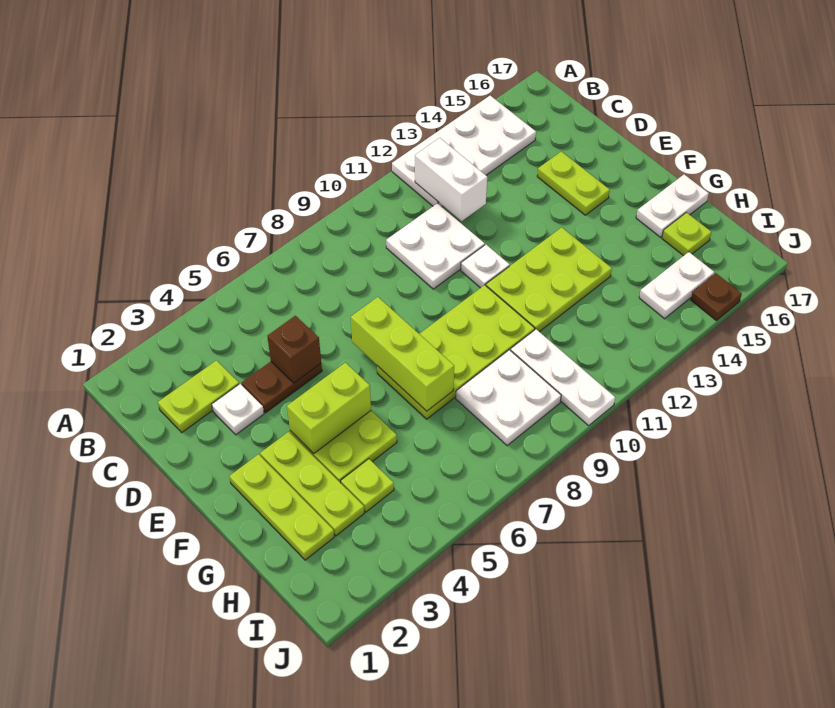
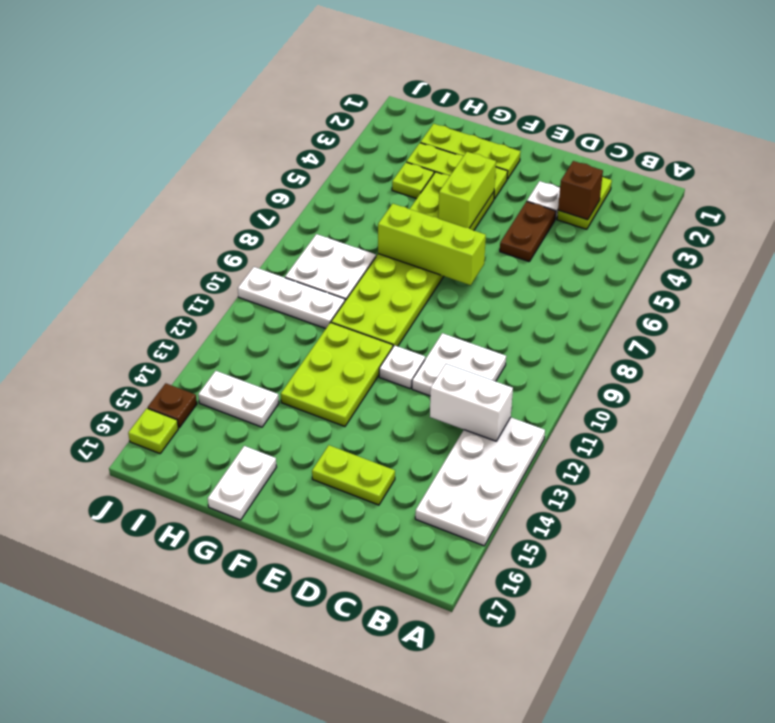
brown brick D5 level 2 -> brown brick C3 level 2
lime plate H16 level 1 -> lime plate J16 level 1
white plate I14:I15 level 1 -> white plate H14:I14 level 1

